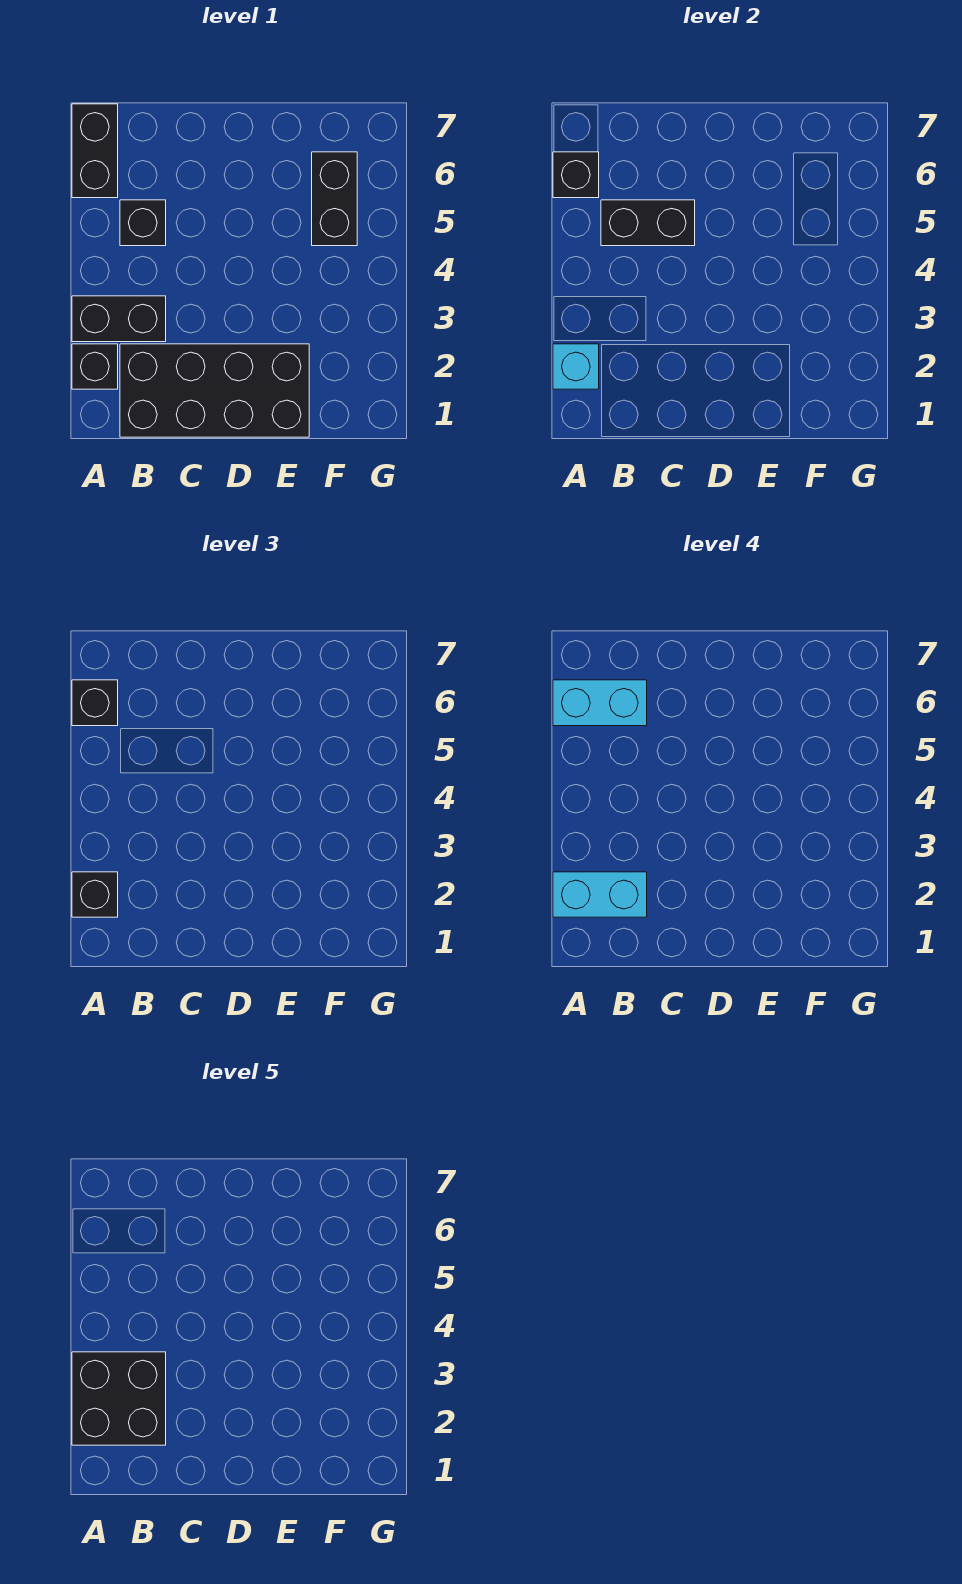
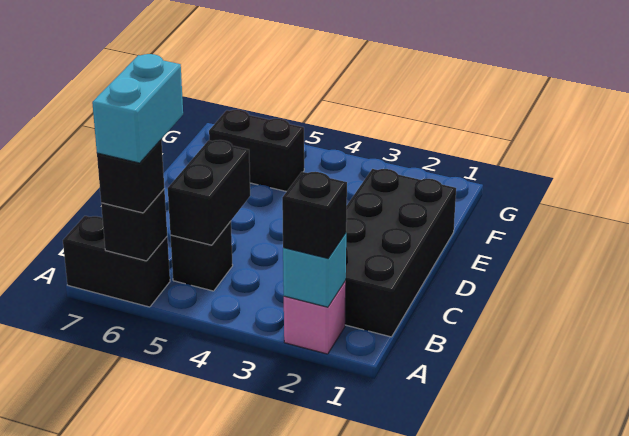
black brick A2 level 1 -> pink brick A2 level 1
cyan brick A2:B2 level 4 -> none
black brick A2:B3 level 5 -> none
black brick A3:B3 level 1 -> none

